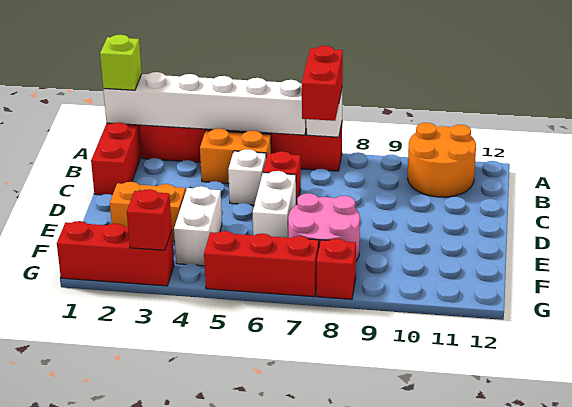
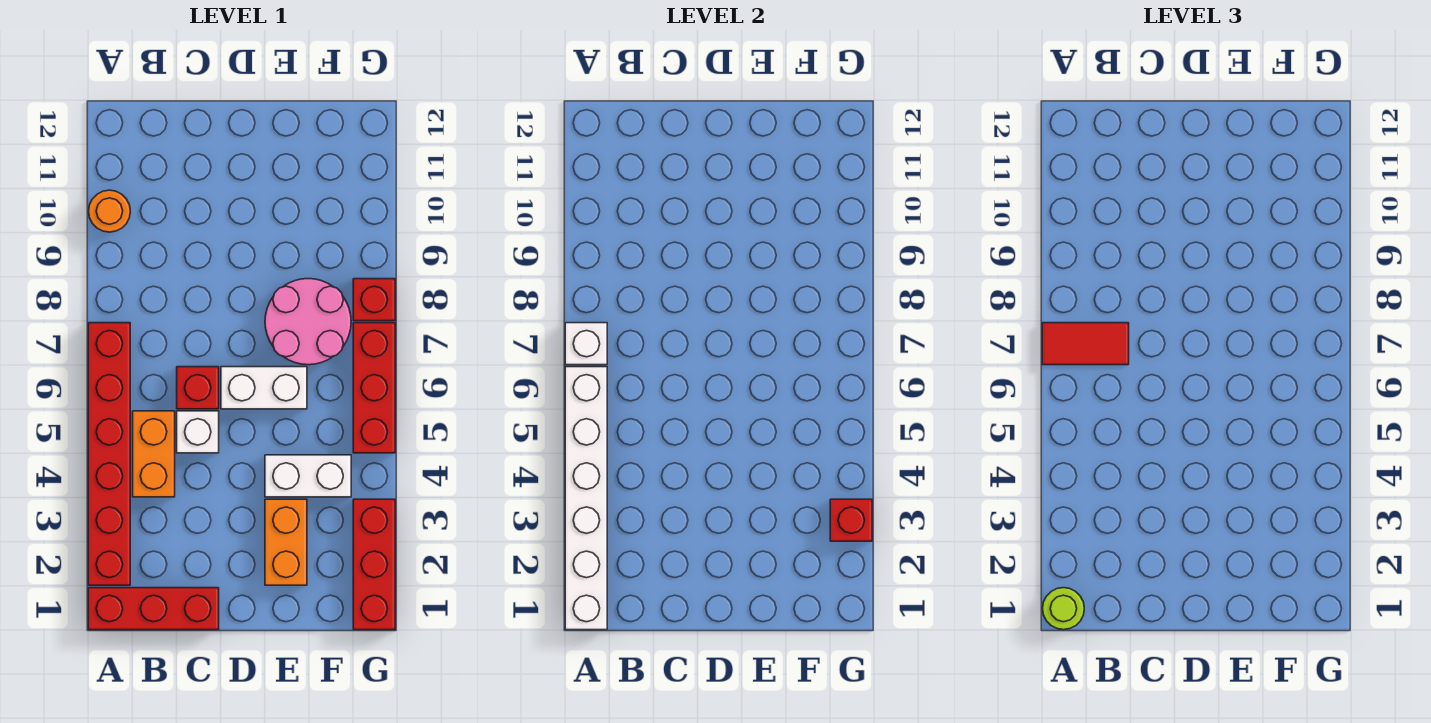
lime brick A1 level 3 -> lime round brick A1 level 3
red brick A7:B7 level 3 -> red tile A7:B7 level 3
orange round brick A10:B11 level 1 -> orange round brick A10 level 1

